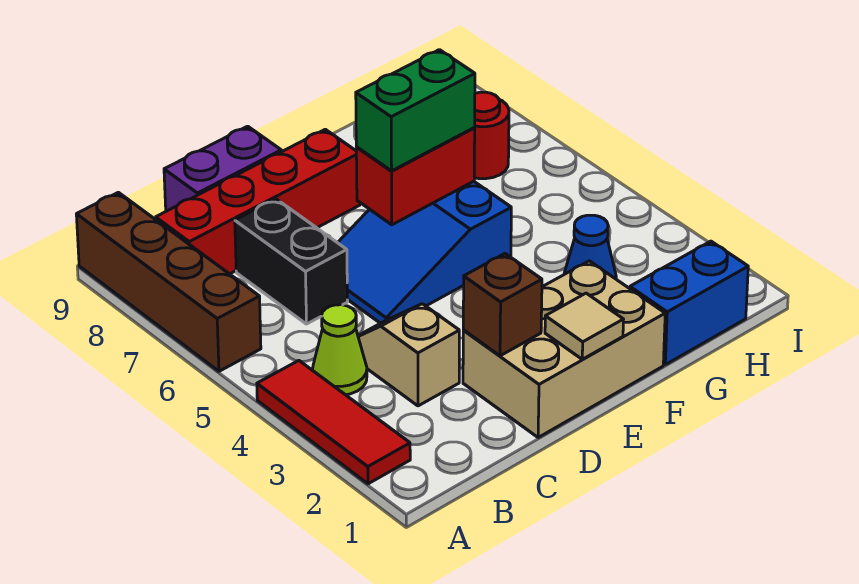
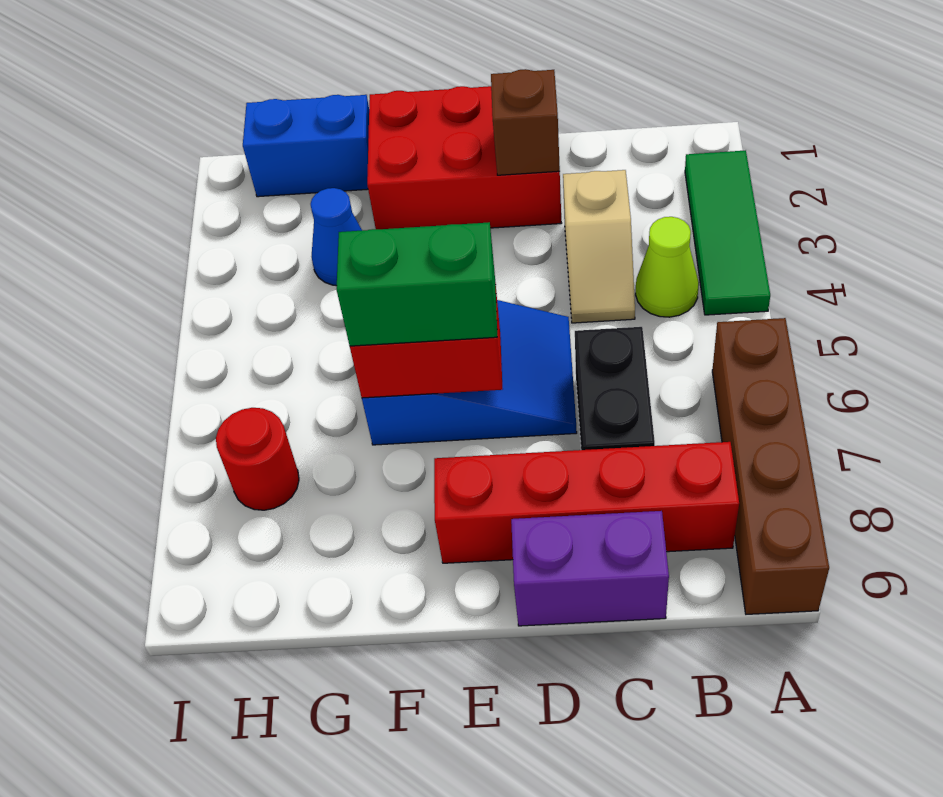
red tile A2:A4 level 1 -> green tile A2:A4 level 1
tan brick D1:F2 level 1 -> red brick D1:F2 level 1
tan tile E1 level 2 -> none

